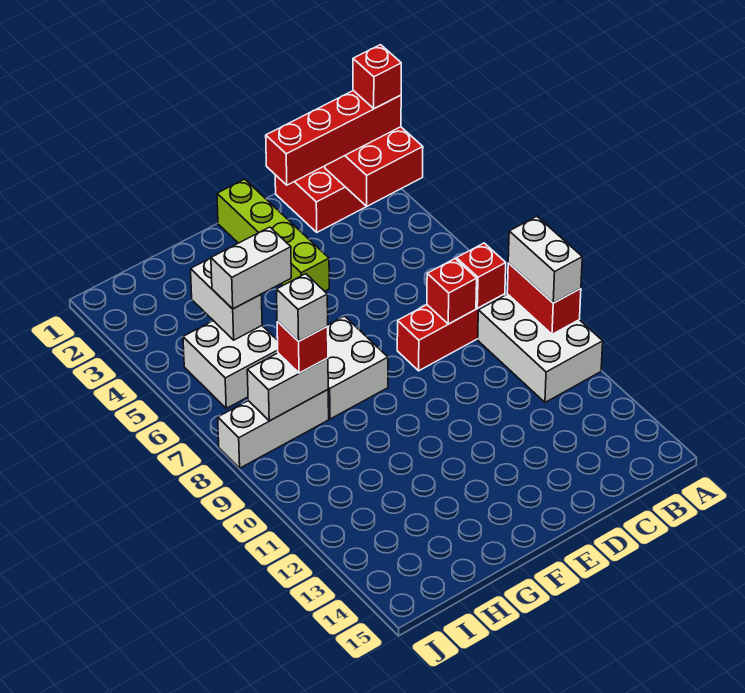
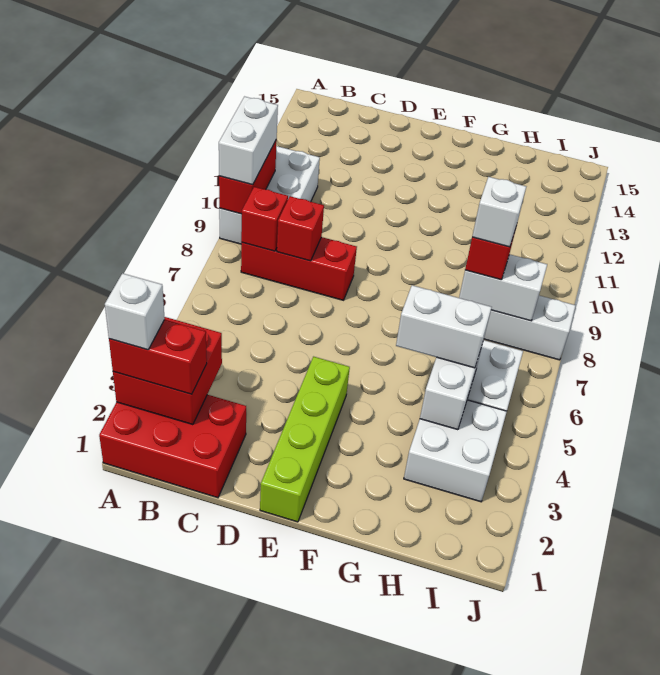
red brick A2:D2 level 3 -> red brick A2:B2 level 3
red brick A2 level 4 -> white brick A2 level 4
white brick F7:G8 level 1 -> white brick H3:I4 level 1

